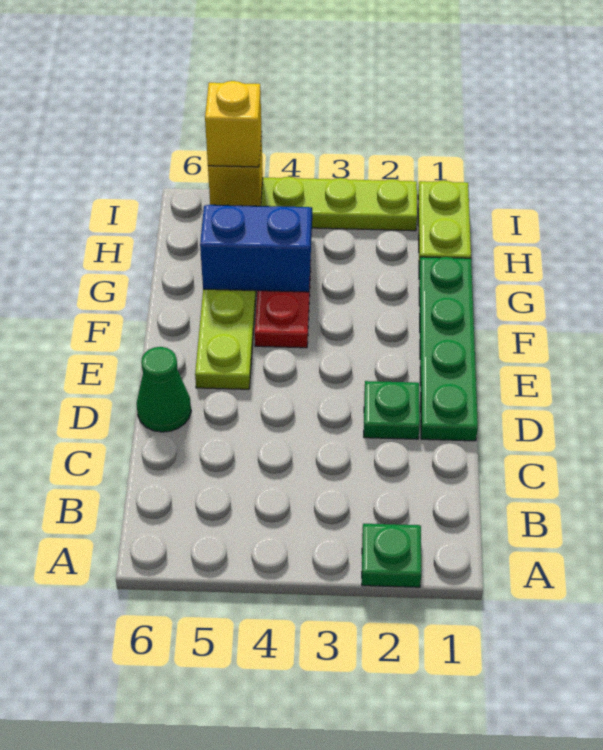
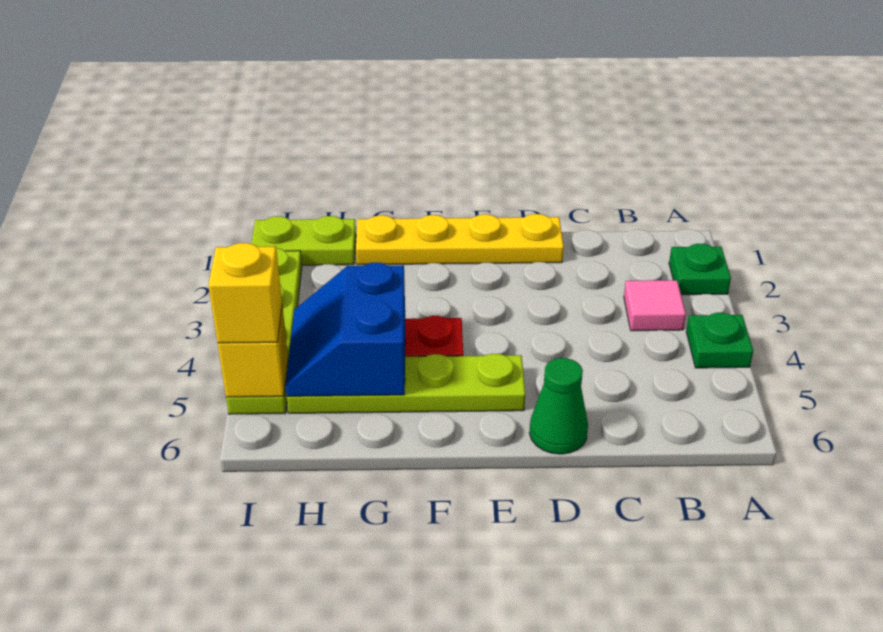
none -> pink tile B3 level 1
green plate D1:G1 level 1 -> yellow plate D1:G1 level 1
green plate D2 level 1 -> green plate A4 level 1

